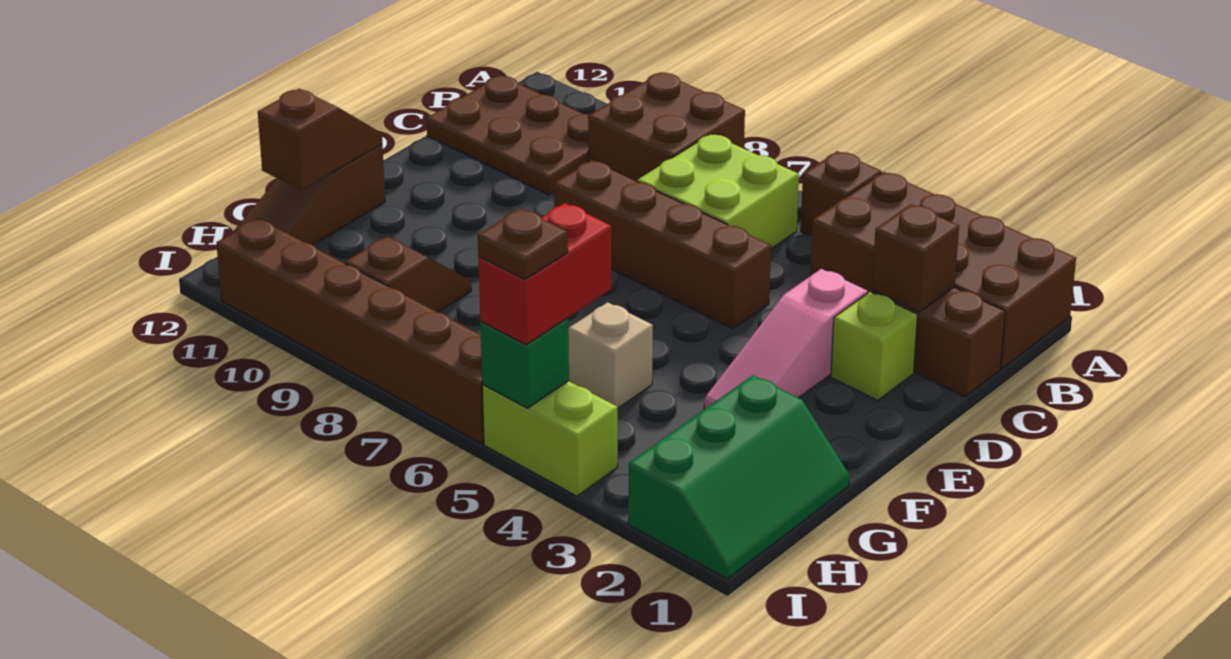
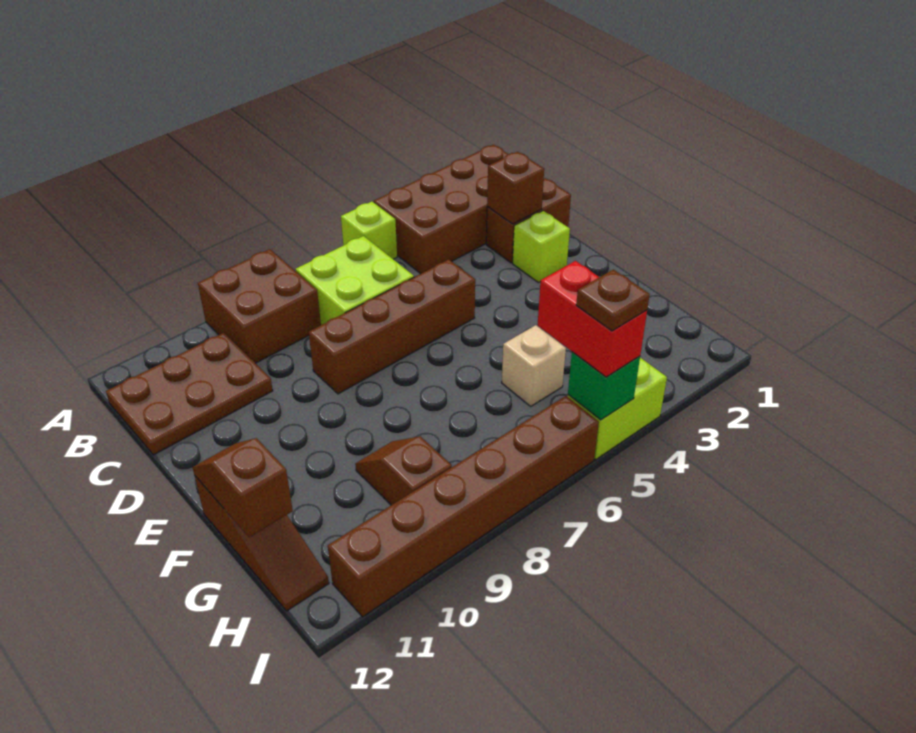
brown brick A5 level 1 -> lime brick A5 level 1
pink slope D3:F3 level 1 top D -> none
green slope G1:I2 level 1 top 2 -> none

